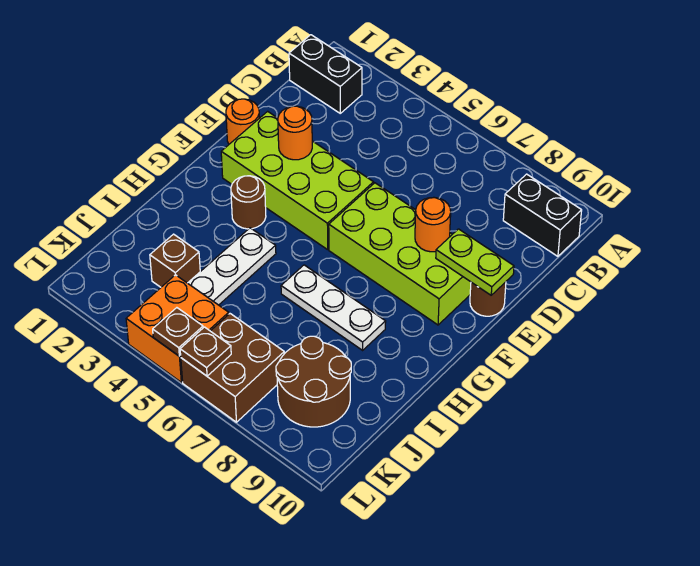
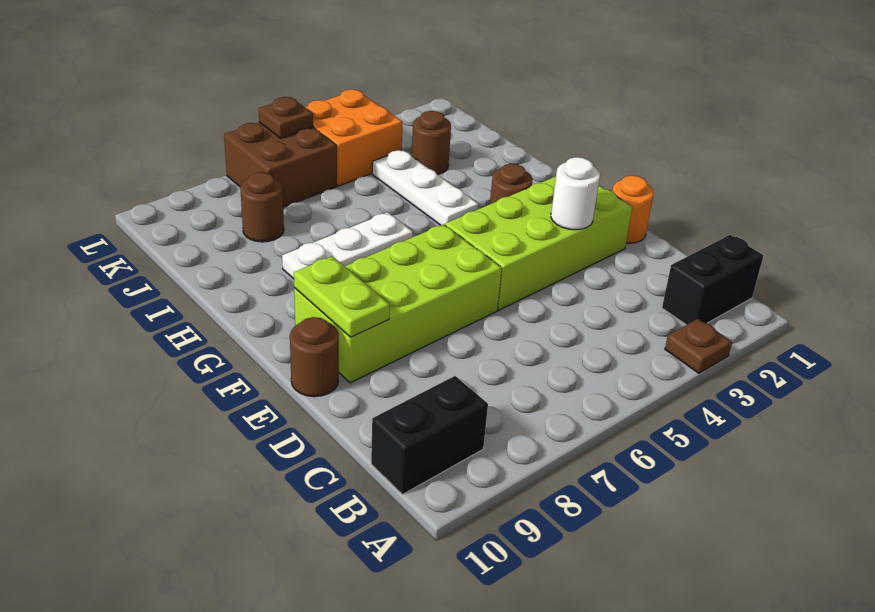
orange round brick E3 level 2 -> white round brick E3 level 2
orange round brick E8 level 2 -> none
lime plate E9:E10 level 2 -> lime plate E9:F9 level 2
brown brick J3 level 1 -> brown round brick J3 level 1
brown round brick J8:K9 level 1 -> brown round brick J8 level 1
brown plate L5 level 2 -> brown plate A3 level 1

